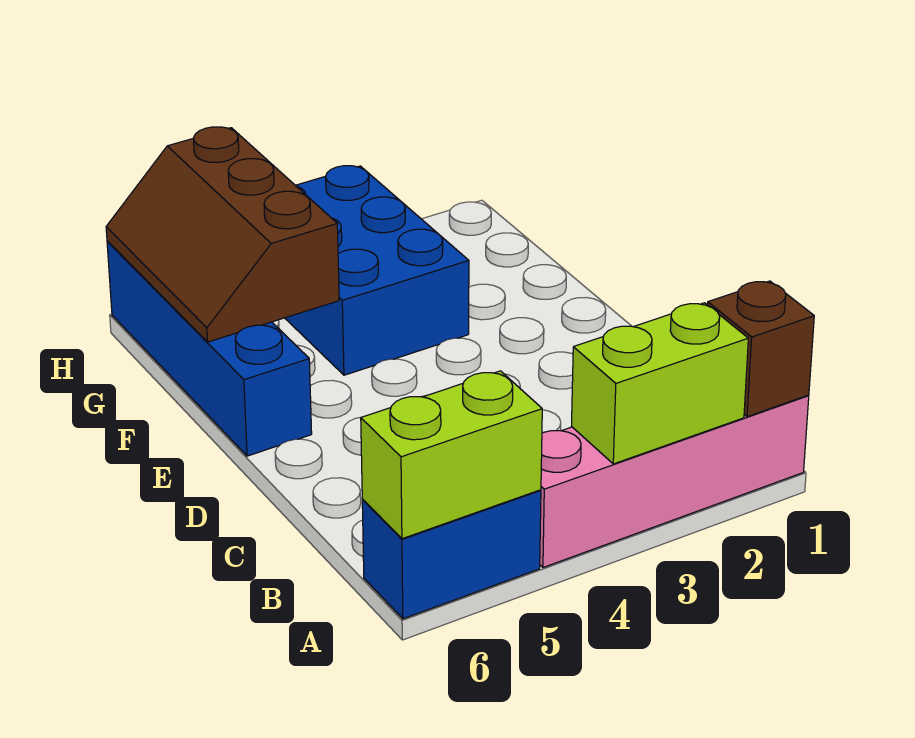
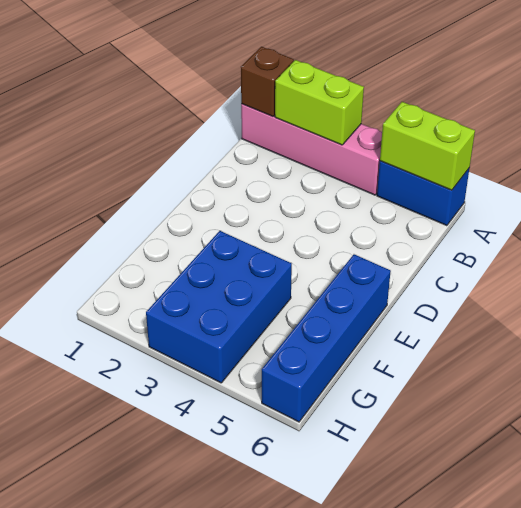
brown slope F5:H6 level 2 top 5 -> none

